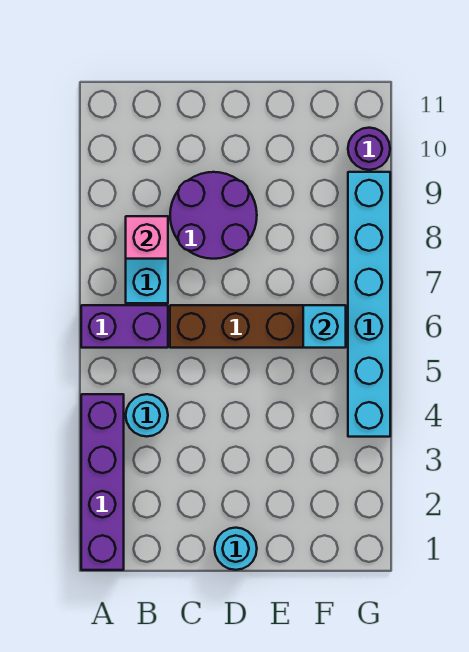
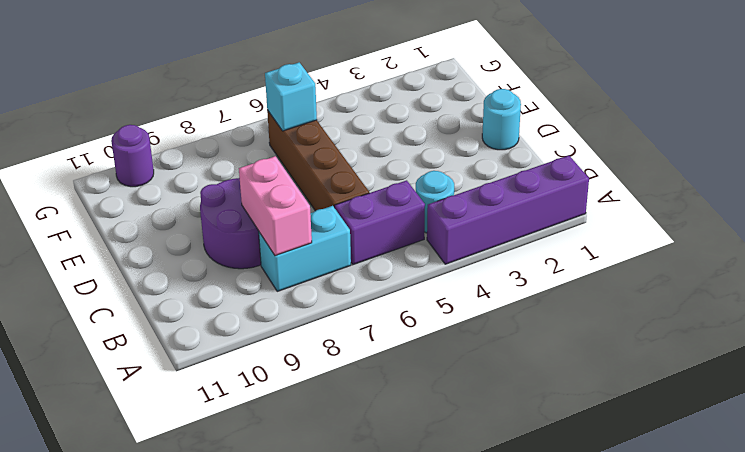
purple brick A6:B6 level 1 -> purple brick B5:B6 level 1
pink brick B8 level 2 -> pink brick B8:C8 level 2
cyan brick G4:G9 level 1 -> none

